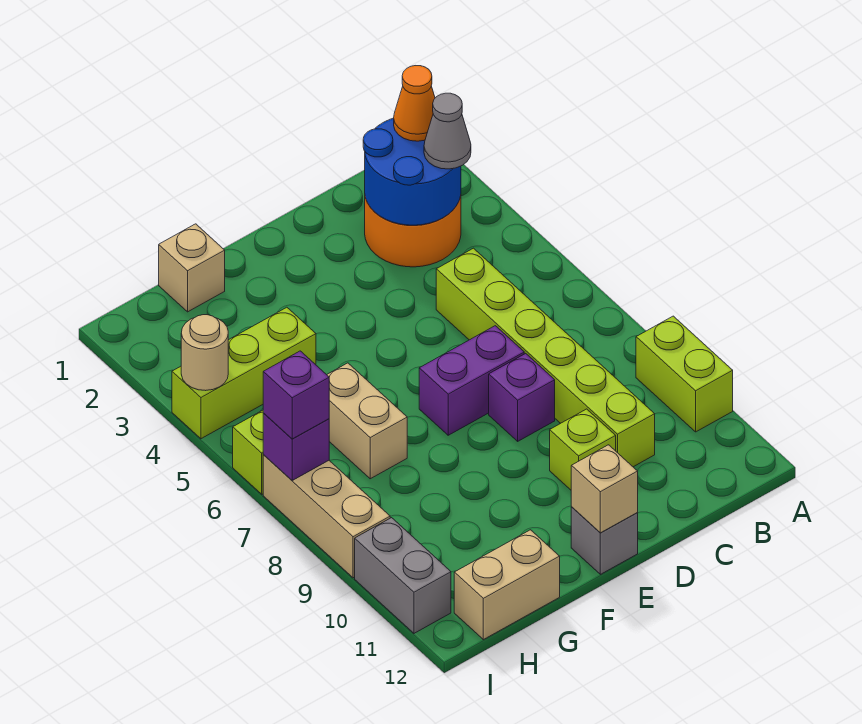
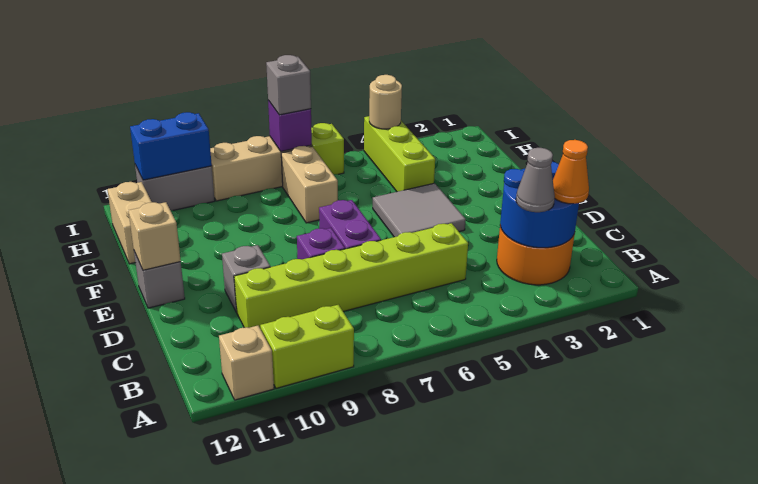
lime brick D10 level 1 -> grey brick D10 level 1
none -> grey tile E4:F5 level 1
tan brick G1 level 1 -> tan brick A11 level 1
tan brick G6:G7 level 1 -> tan brick G7:H7 level 1
purple brick I7 level 3 -> grey brick I7 level 3
none -> blue brick I10:I11 level 2

